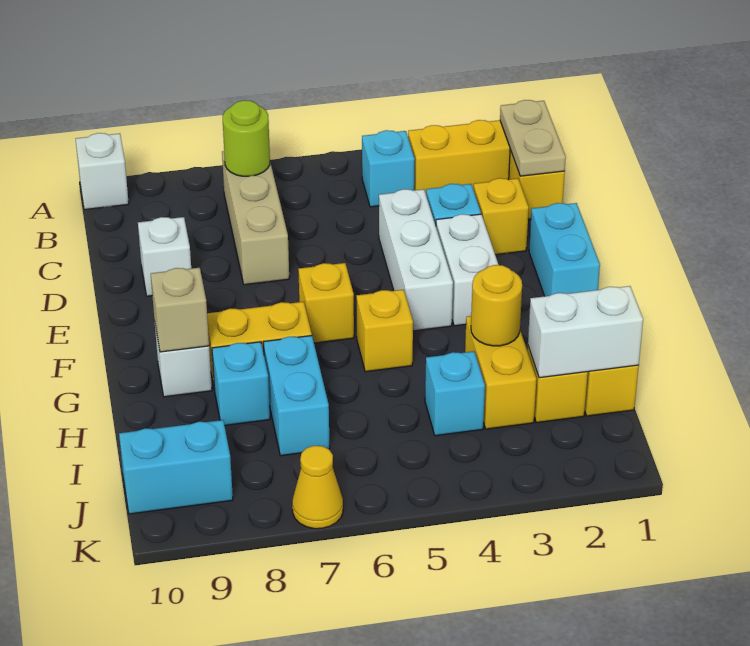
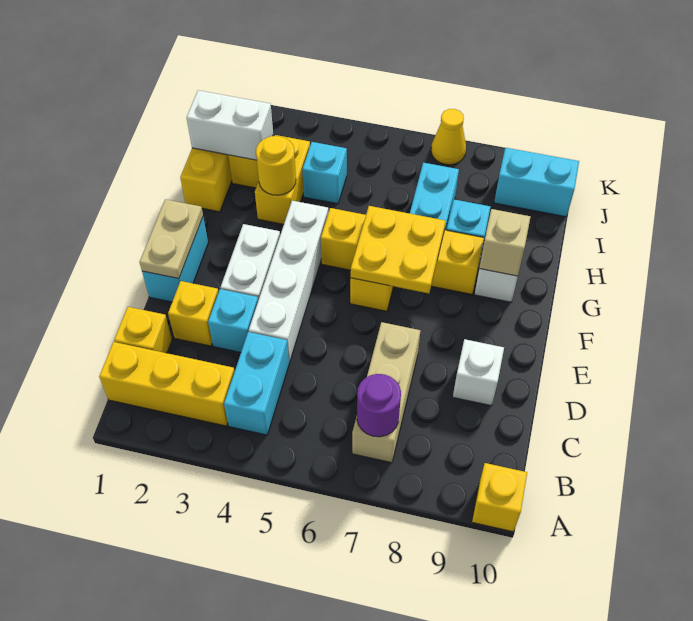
white brick A10 level 1 -> yellow brick A10 level 1
tan plate B1:C1 level 2 -> tan plate E1:F1 level 2
cyan brick B4 level 1 -> cyan brick B4:C4 level 1
lime round brick B7 level 2 -> purple round brick B7 level 2
white brick D4:F4 level 1 -> white brick D4:G4 level 1
none -> yellow plate F6:G7 level 2

